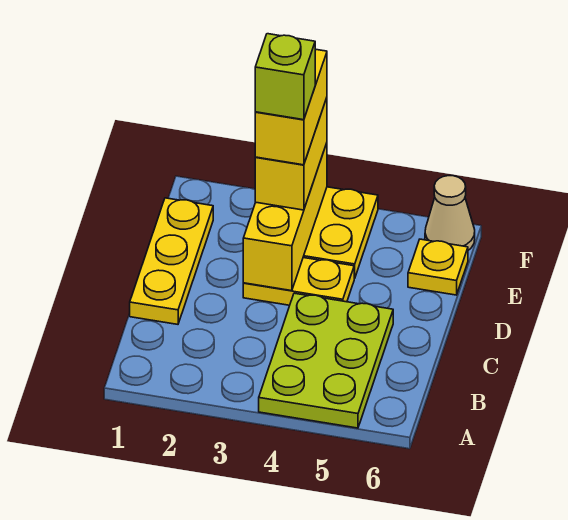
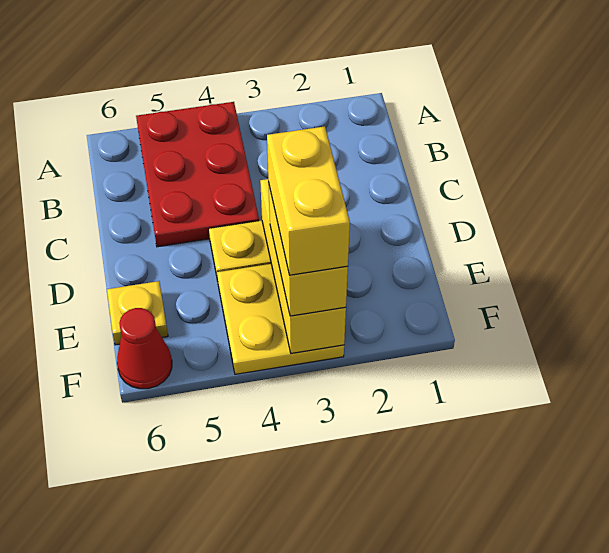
lime plate A4:C5 level 1 -> red plate A4:C5 level 1
yellow plate C1:E1 level 1 -> none
lime brick E3 level 5 -> none
tan cone F6 level 1 -> red cone F6 level 1

